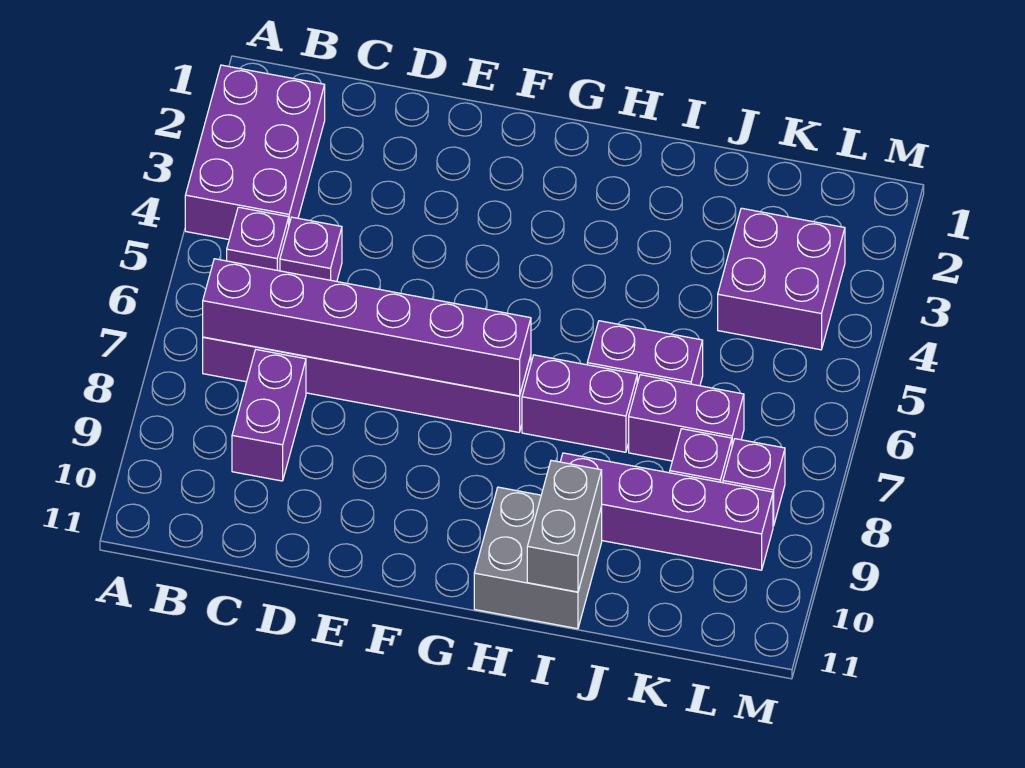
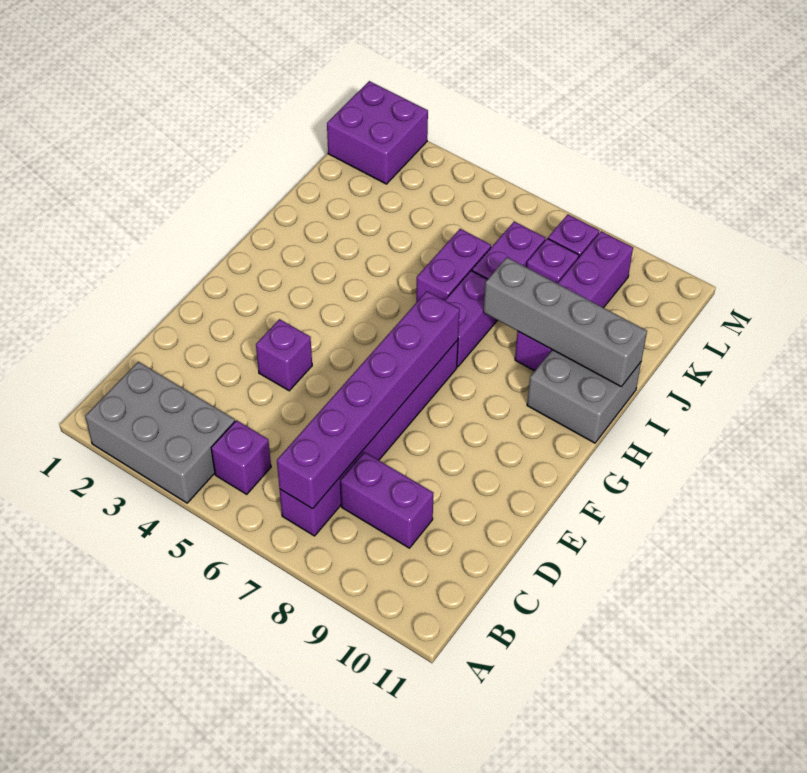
purple brick A2:B4 level 1 -> grey brick A2:B4 level 1
purple brick C5 level 1 -> purple brick E4 level 1
grey brick I10:I11 level 2 -> grey brick I8:I11 level 2
purple brick K3:L4 level 1 -> purple brick L1:M2 level 1

